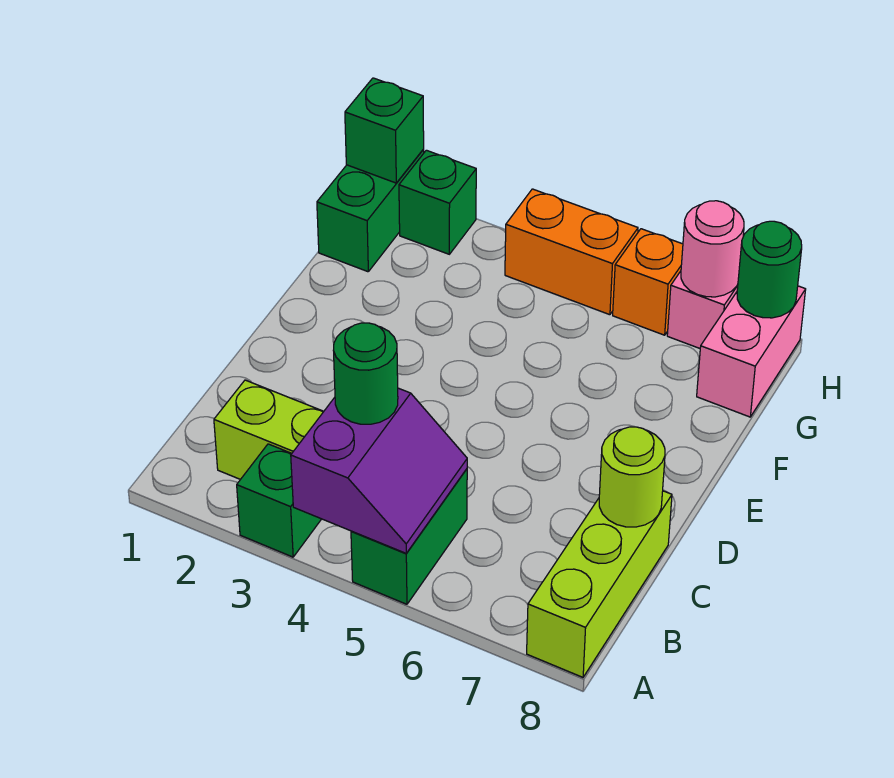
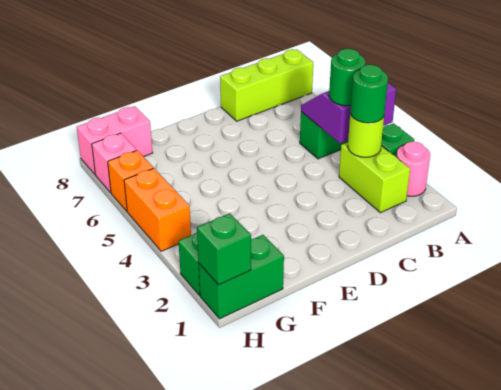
lime round brick C8 level 2 -> lime round brick B3 level 2
pink round brick H7 level 2 -> pink round brick A2 level 1
green round brick H8 level 2 -> green round brick B3 level 3

